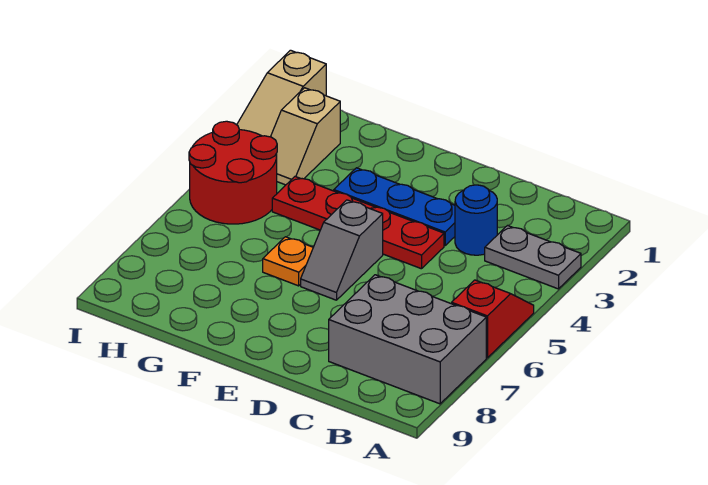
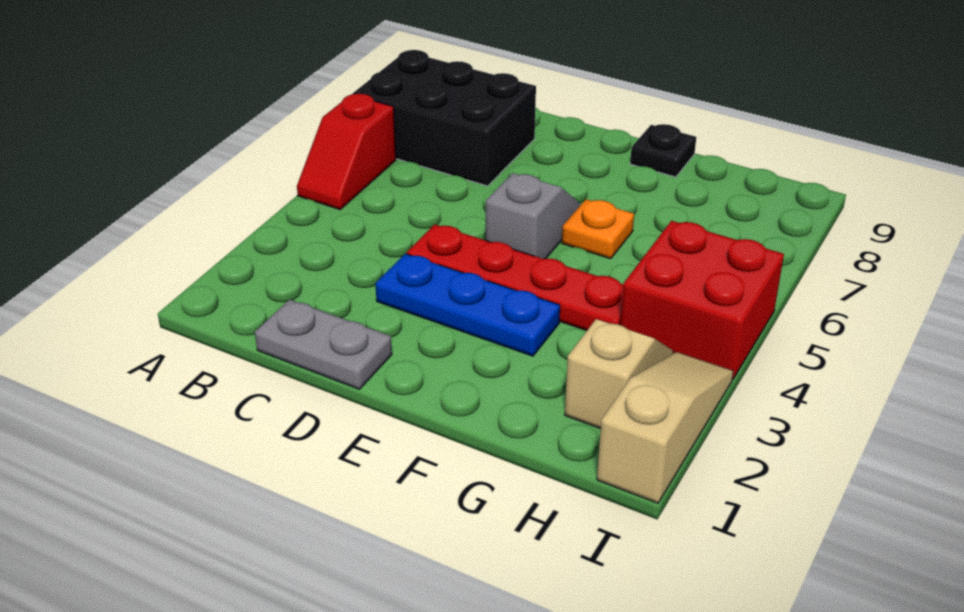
grey plate A3:B3 level 1 -> grey plate C1:D1 level 1
grey brick A7:C8 level 1 -> black brick A7:C8 level 1
blue round brick C3 level 1 -> none
none -> black plate F9 level 1
red round brick H4:I5 level 1 -> red brick H4:I5 level 1

